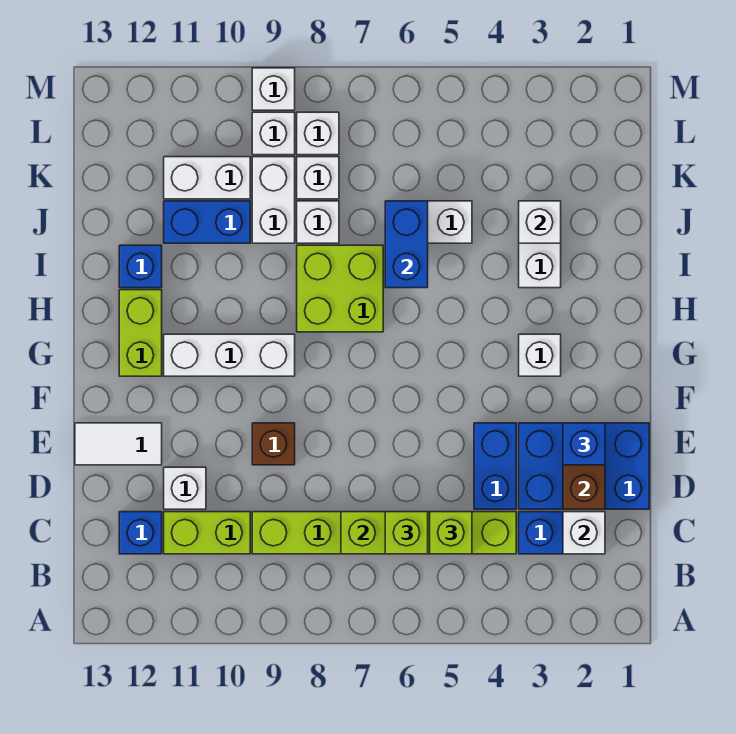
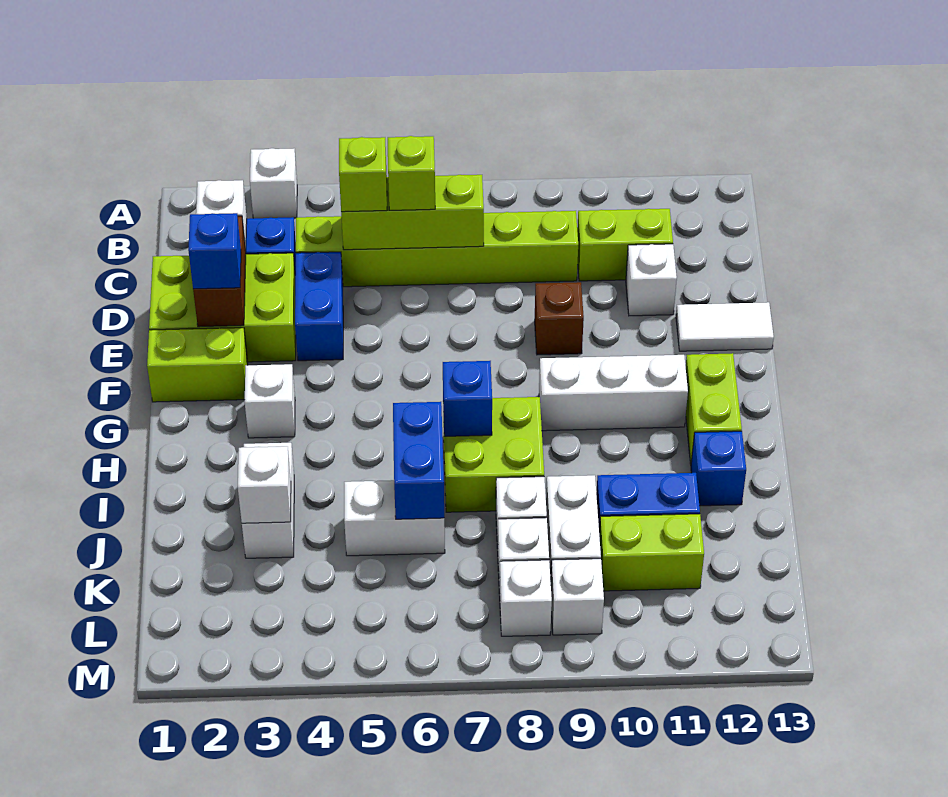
blue brick C12 level 1 -> blue brick H7 level 2
blue brick D1:E3 level 1 -> lime brick D1:E3 level 1
none -> lime brick F1:F2 level 1
white brick K10:K11 level 1 -> lime brick K10:K11 level 1
white brick M9 level 1 -> white brick A3 level 1

